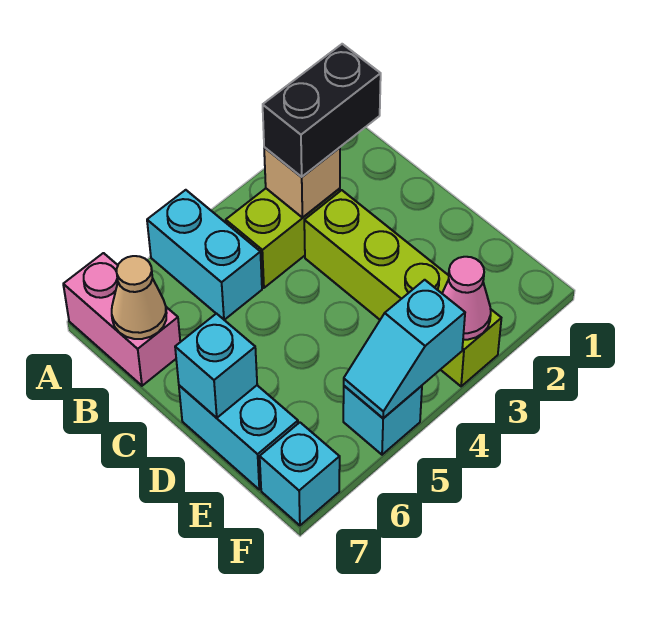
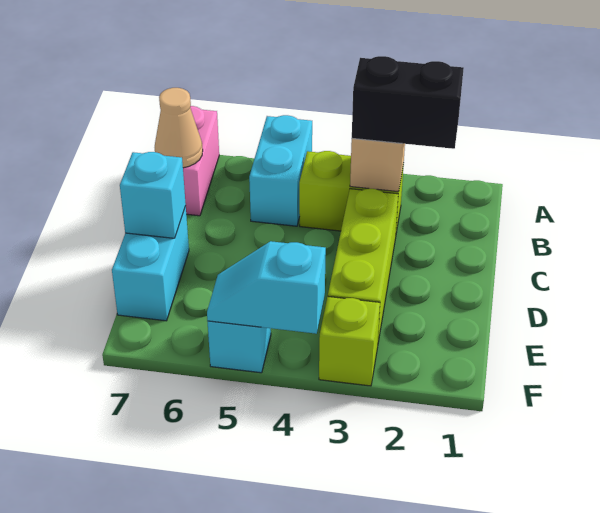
pink cone F3 level 2 -> none
cyan brick F7 level 1 -> none

